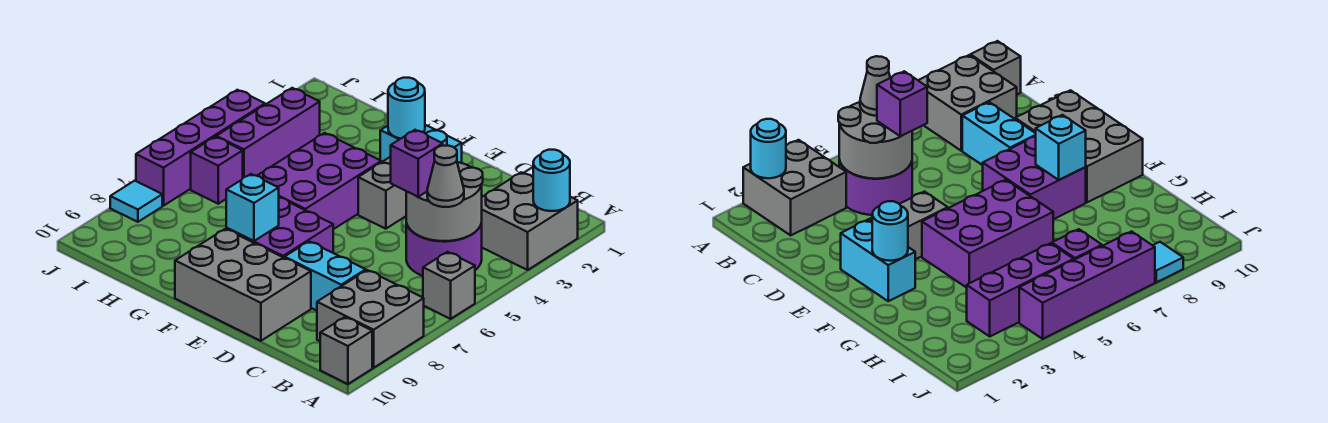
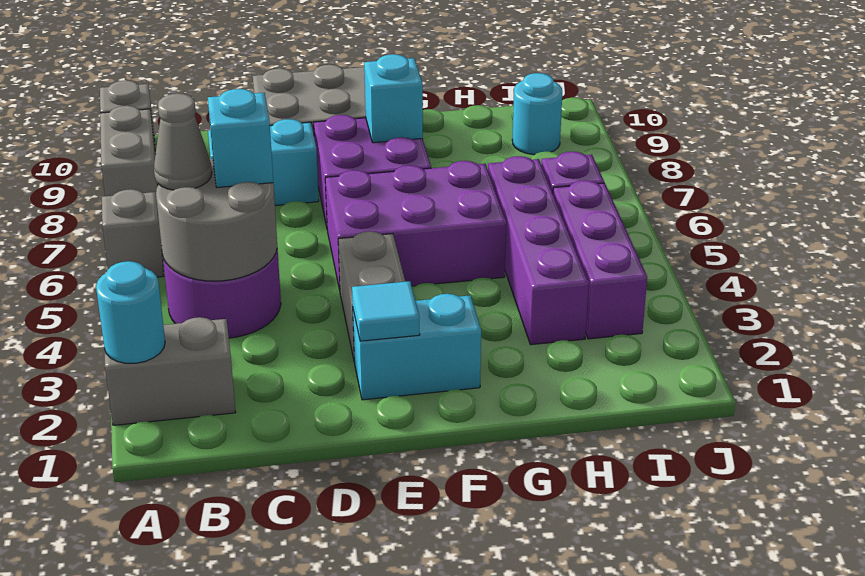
grey brick A2:B3 level 1 -> grey brick A2:B2 level 1
grey brick A8:B9 level 1 -> grey brick A8:A9 level 1
purple brick C5 level 3 -> cyan brick C5 level 3
cyan round brick F2 level 2 -> cyan round brick I9 level 1
purple brick F4:G6 level 1 -> purple brick E5:G6 level 1
purple brick J4:J7 level 1 -> purple brick H3:H6 level 1
cyan tile J8 level 1 -> cyan tile E2 level 2

